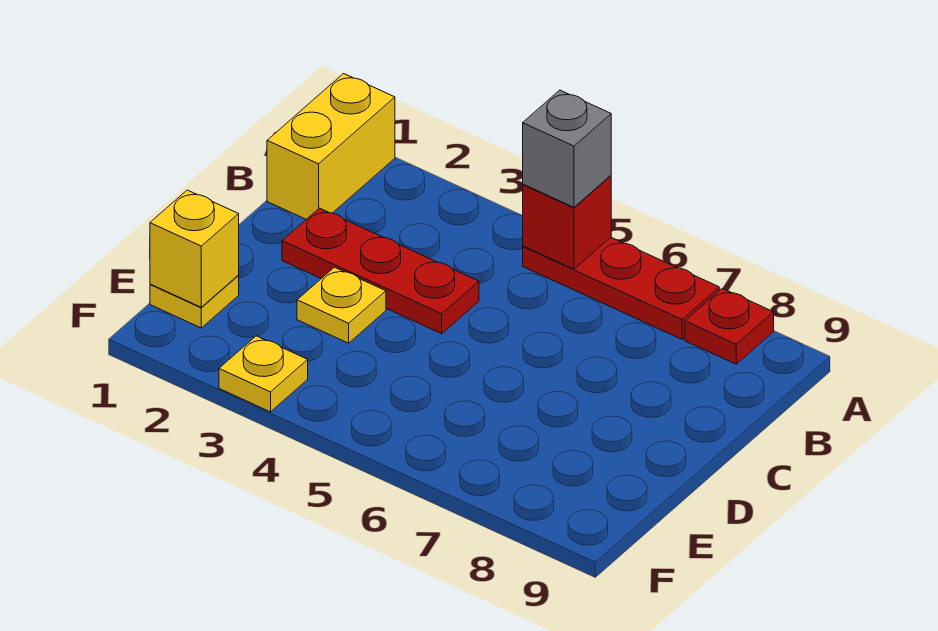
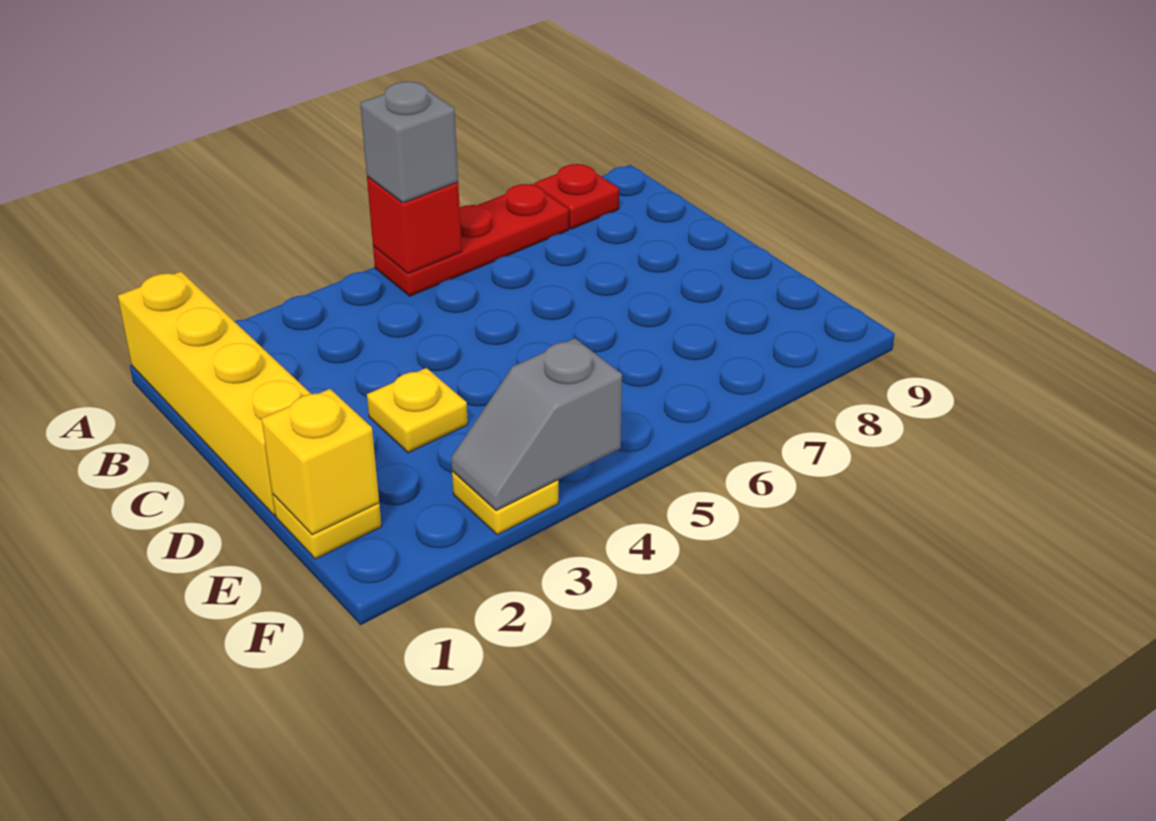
yellow brick A1:B1 level 1 -> yellow brick A1:D1 level 1
red plate C2:C4 level 1 -> none
none -> grey slope F3:F4 level 2 top 4

